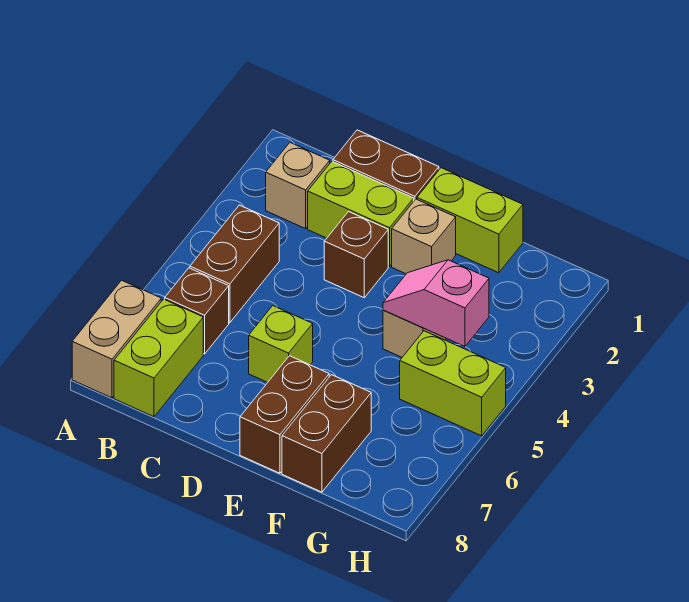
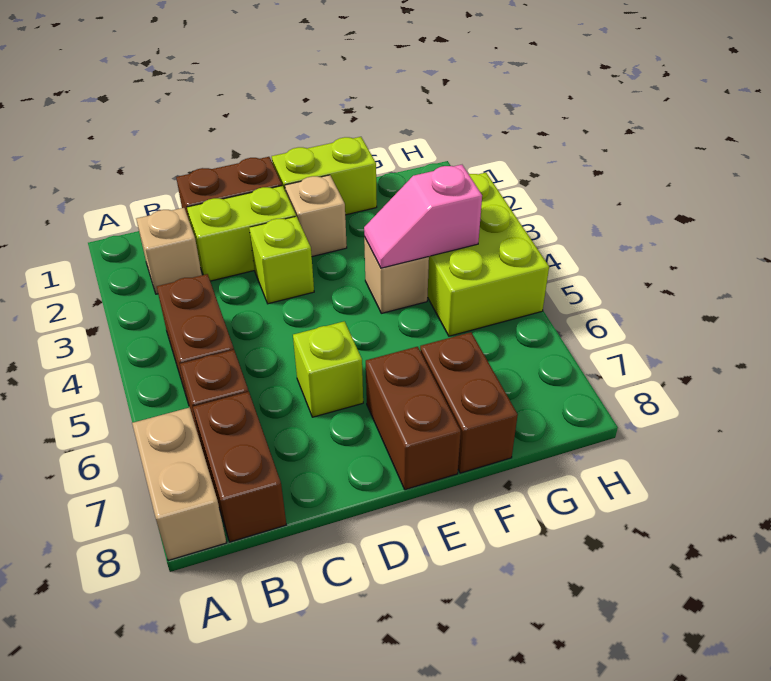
lime brick B7:B8 level 1 -> brown brick B7:B8 level 1
brown brick D3 level 1 -> lime brick D3 level 1
lime brick G5:H5 level 1 -> lime brick G3:H5 level 1

